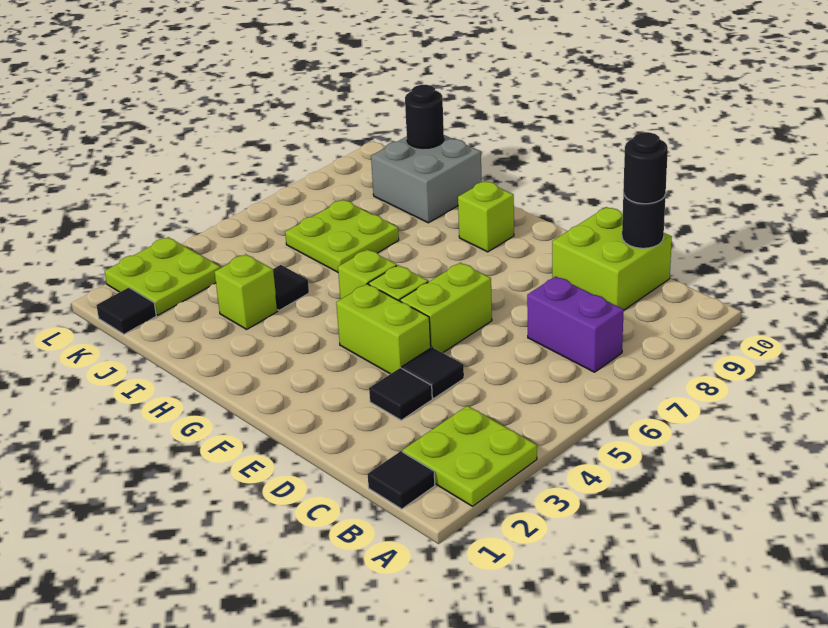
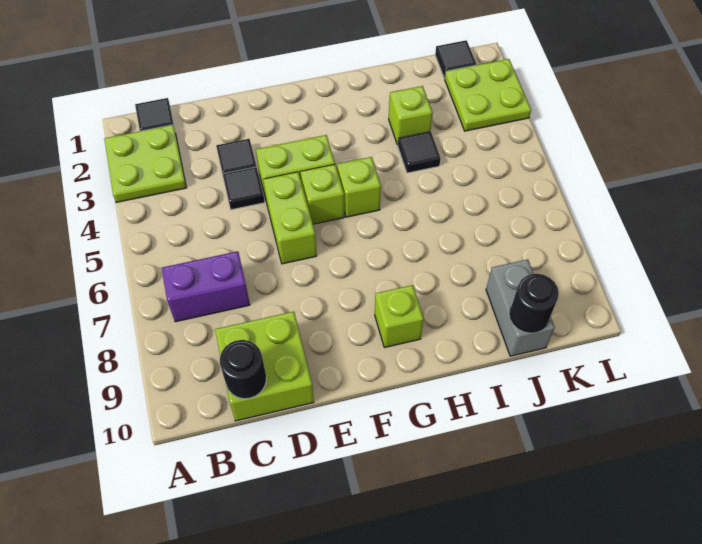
black round brick C10 level 3 -> none
lime plate I6:J7 level 1 -> none
grey brick I9:J10 level 1 -> grey brick J9:J10 level 1

